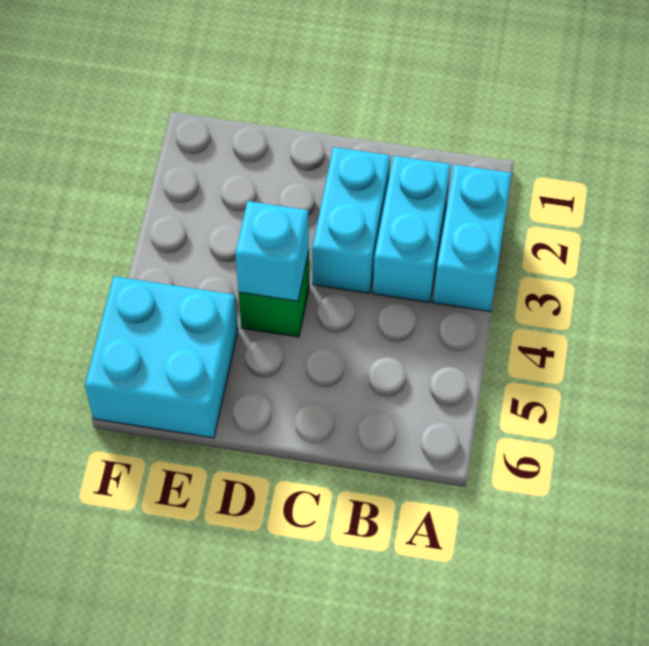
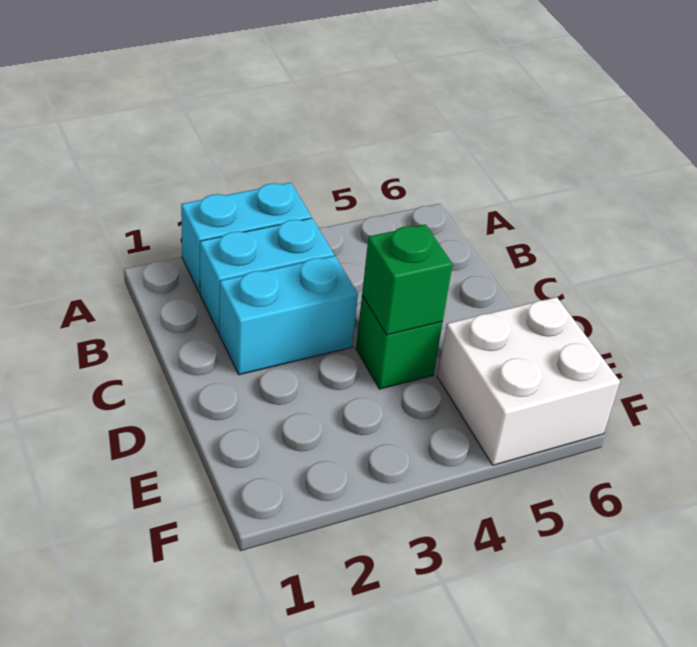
cyan brick D4 level 2 -> green brick D4 level 2
cyan brick E5:F6 level 1 -> white brick E5:F6 level 1

